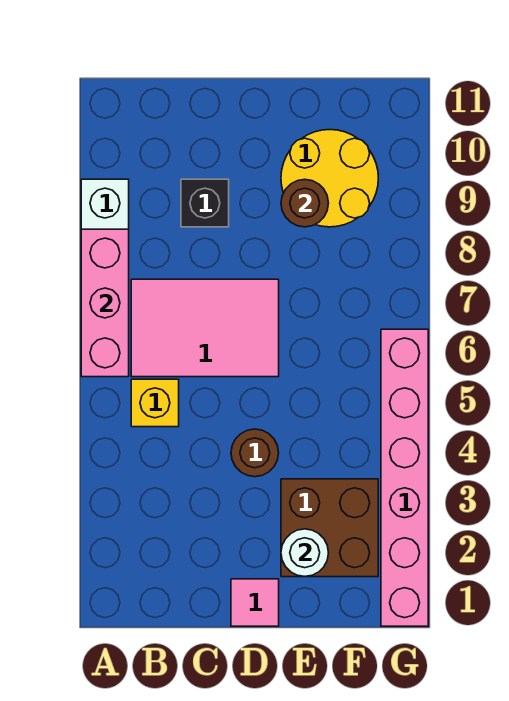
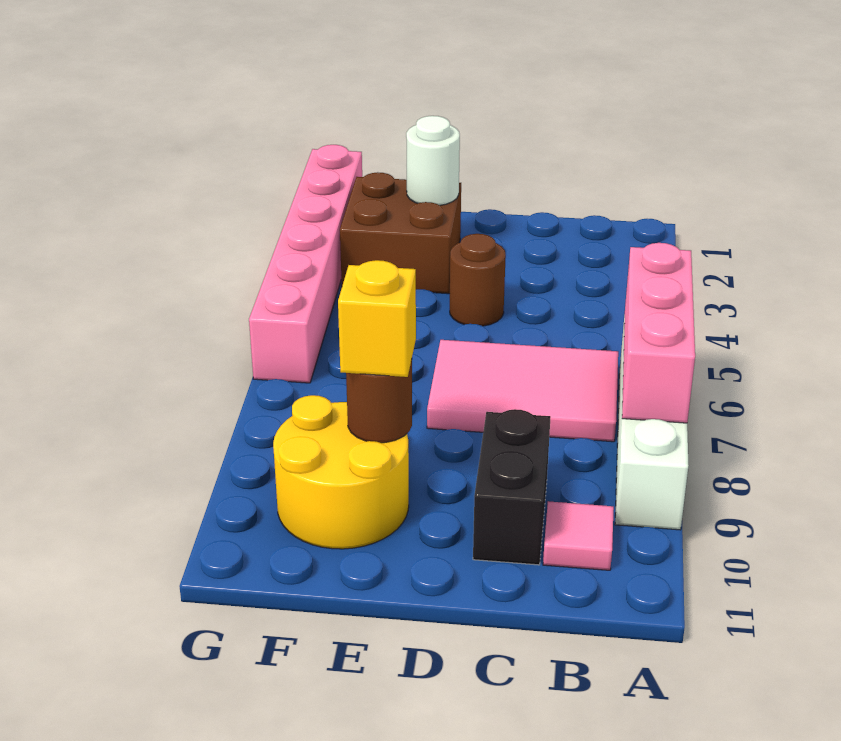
yellow brick B5 level 1 -> yellow brick E9 level 3
black brick C9 level 1 -> black brick C9:C10 level 1
pink tile D1 level 1 -> pink tile B10 level 1

